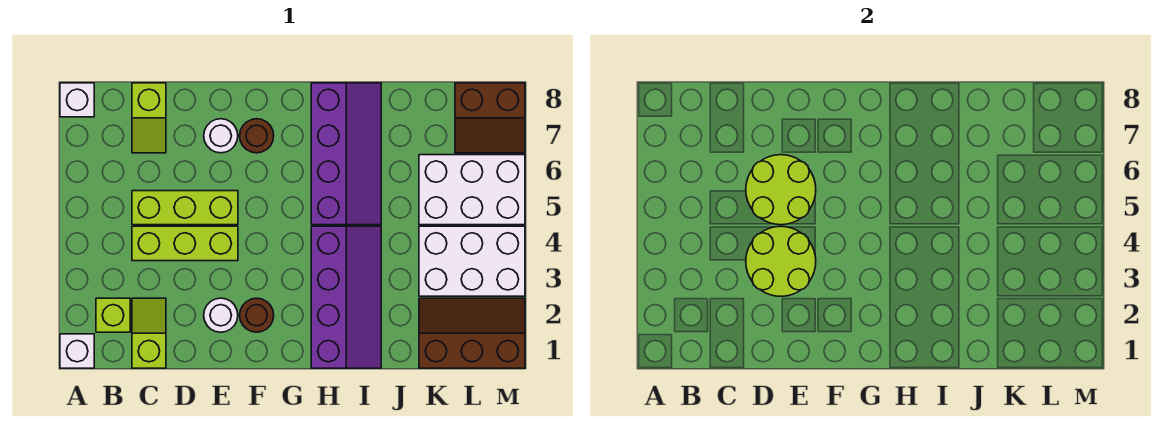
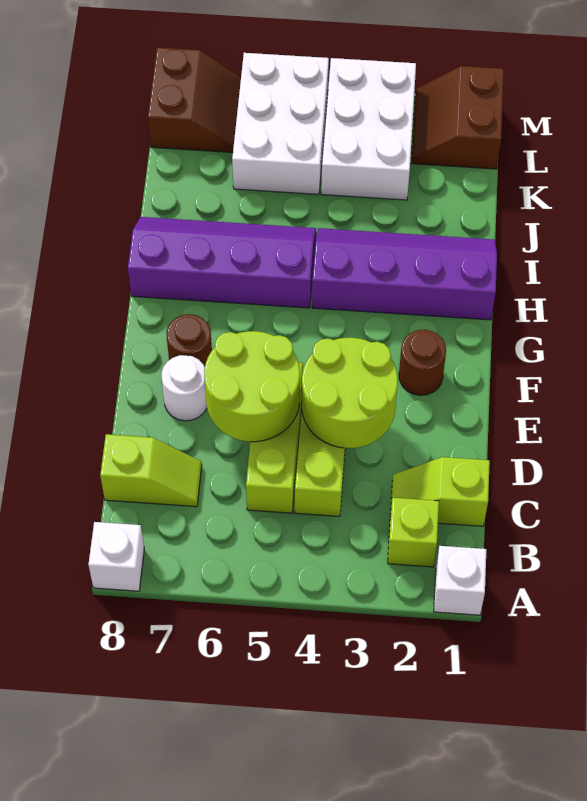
white round brick E2 level 1 -> none
brown slope K1:M2 level 1 top 1 -> brown slope L1:M2 level 1 top 1

